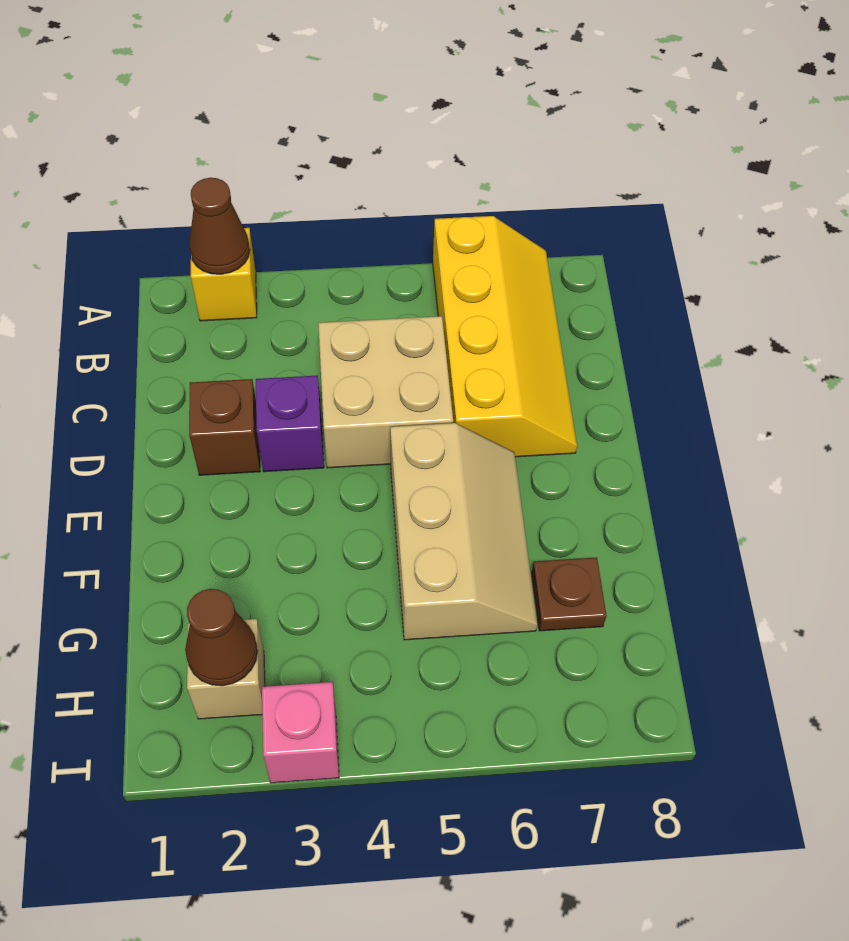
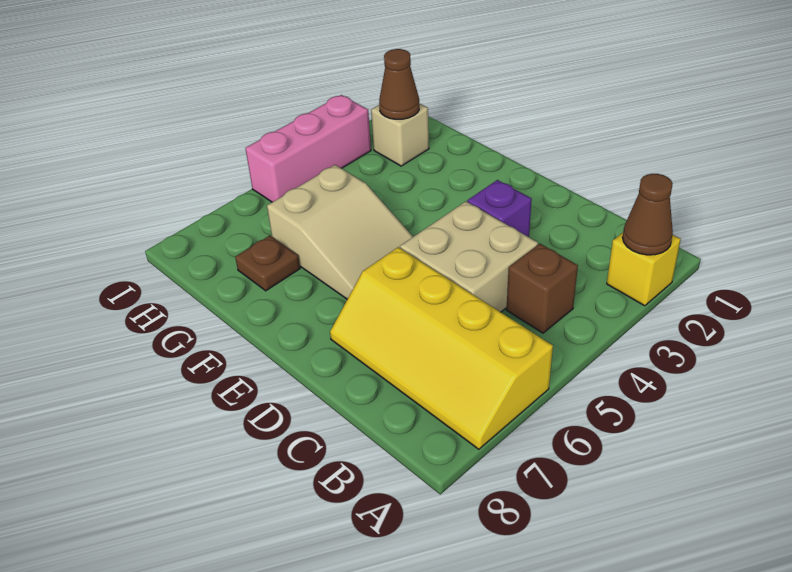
brown brick D2 level 1 -> brown brick B4 level 1
tan slope E5:G6 level 1 top 5 -> tan slope E5:G6 level 1 top G
pink brick I3 level 1 -> pink brick I3:I5 level 1

